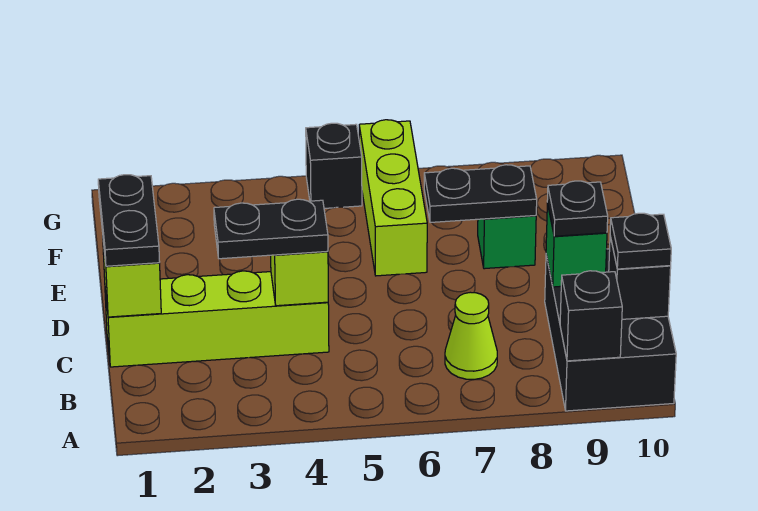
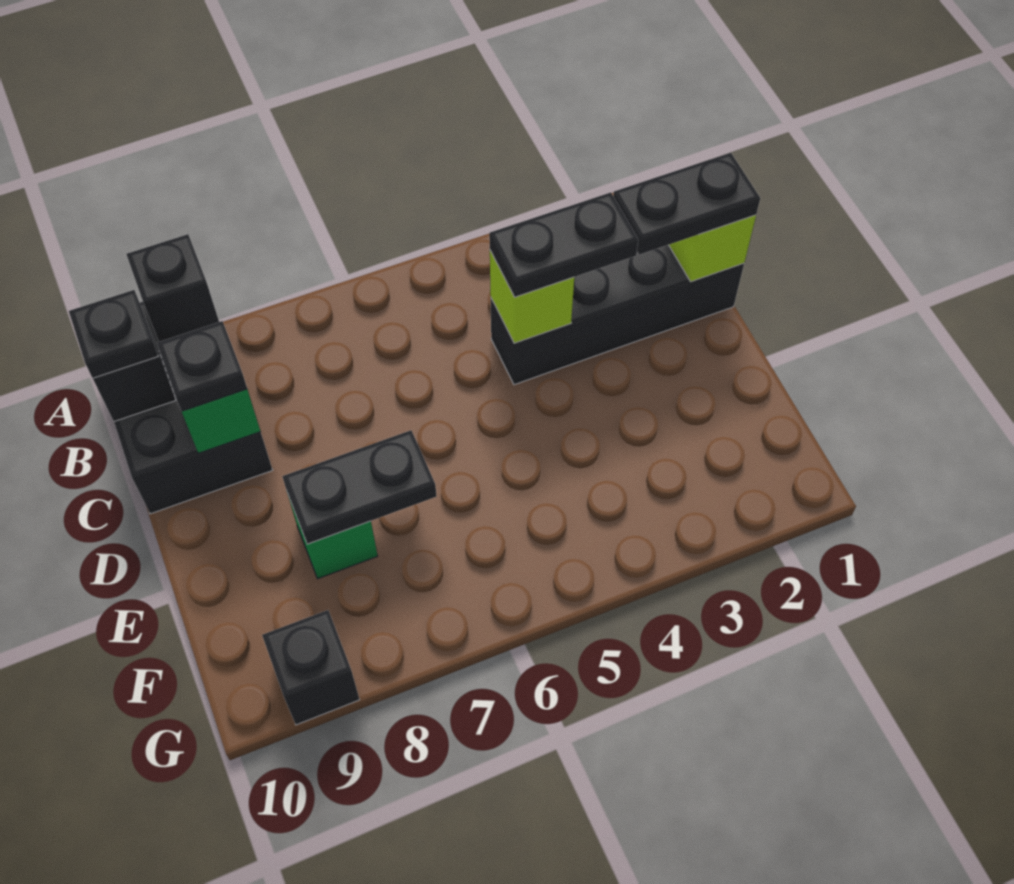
lime cone B7 level 1 -> none
lime brick C1:C4 level 1 -> black brick C1:C4 level 1
black plate C1:D1 level 3 -> black plate C1:C2 level 3
lime brick E6:G6 level 1 -> none
black brick G5 level 1 -> black brick G9 level 1

